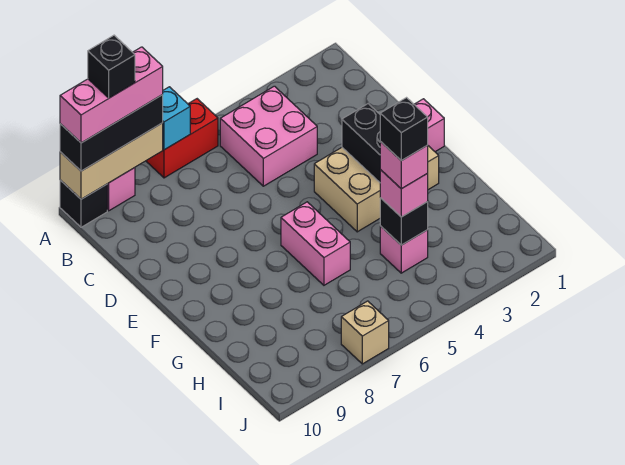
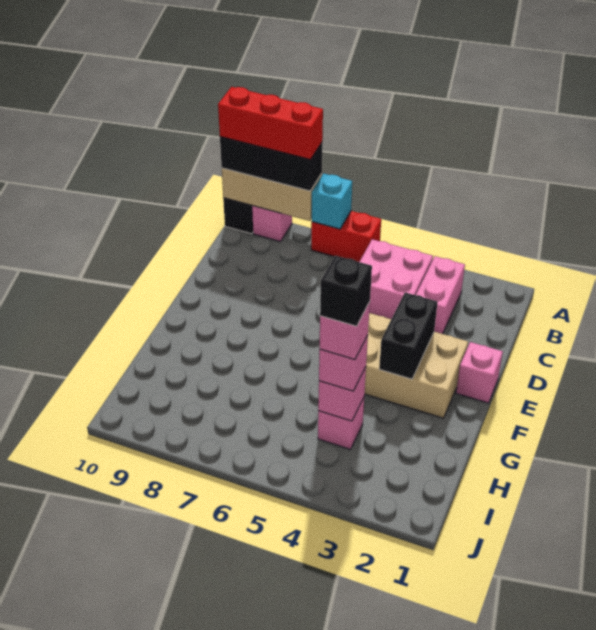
pink brick A8:A10 level 4 -> red brick A8:A10 level 4
black brick A9 level 5 -> none
pink brick F6:G6 level 1 -> pink brick B3:C3 level 1
black brick H4 level 2 -> pink brick H4 level 2
tan brick J7 level 1 -> none

